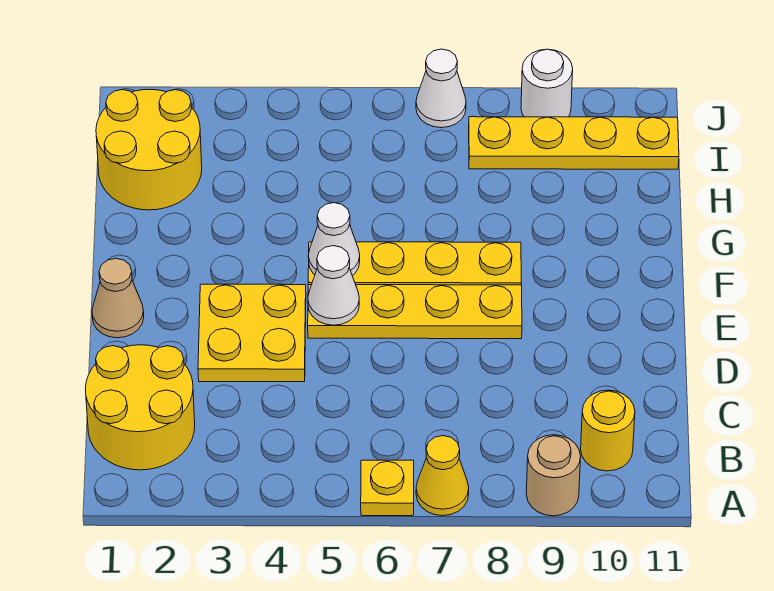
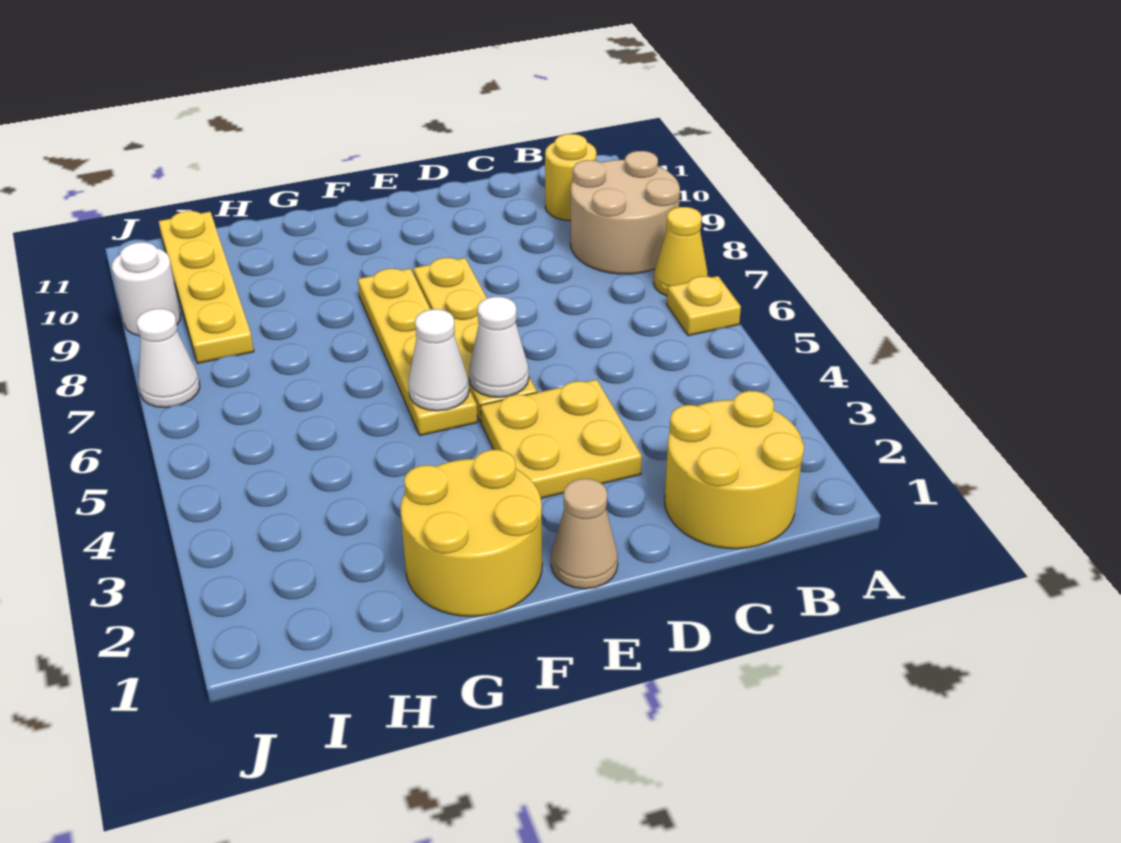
tan round brick A9 level 1 -> tan round brick A8:B9 level 1
yellow round brick H1:I2 level 1 -> yellow round brick F1:G2 level 1

